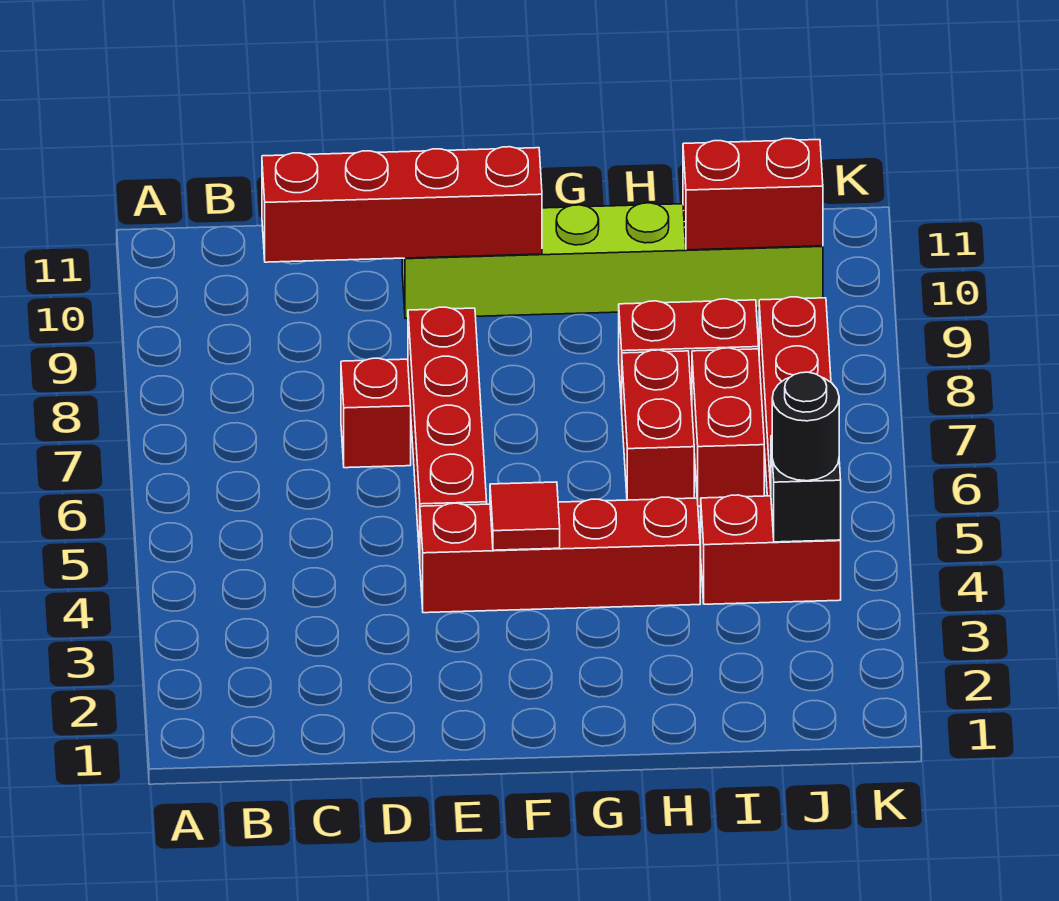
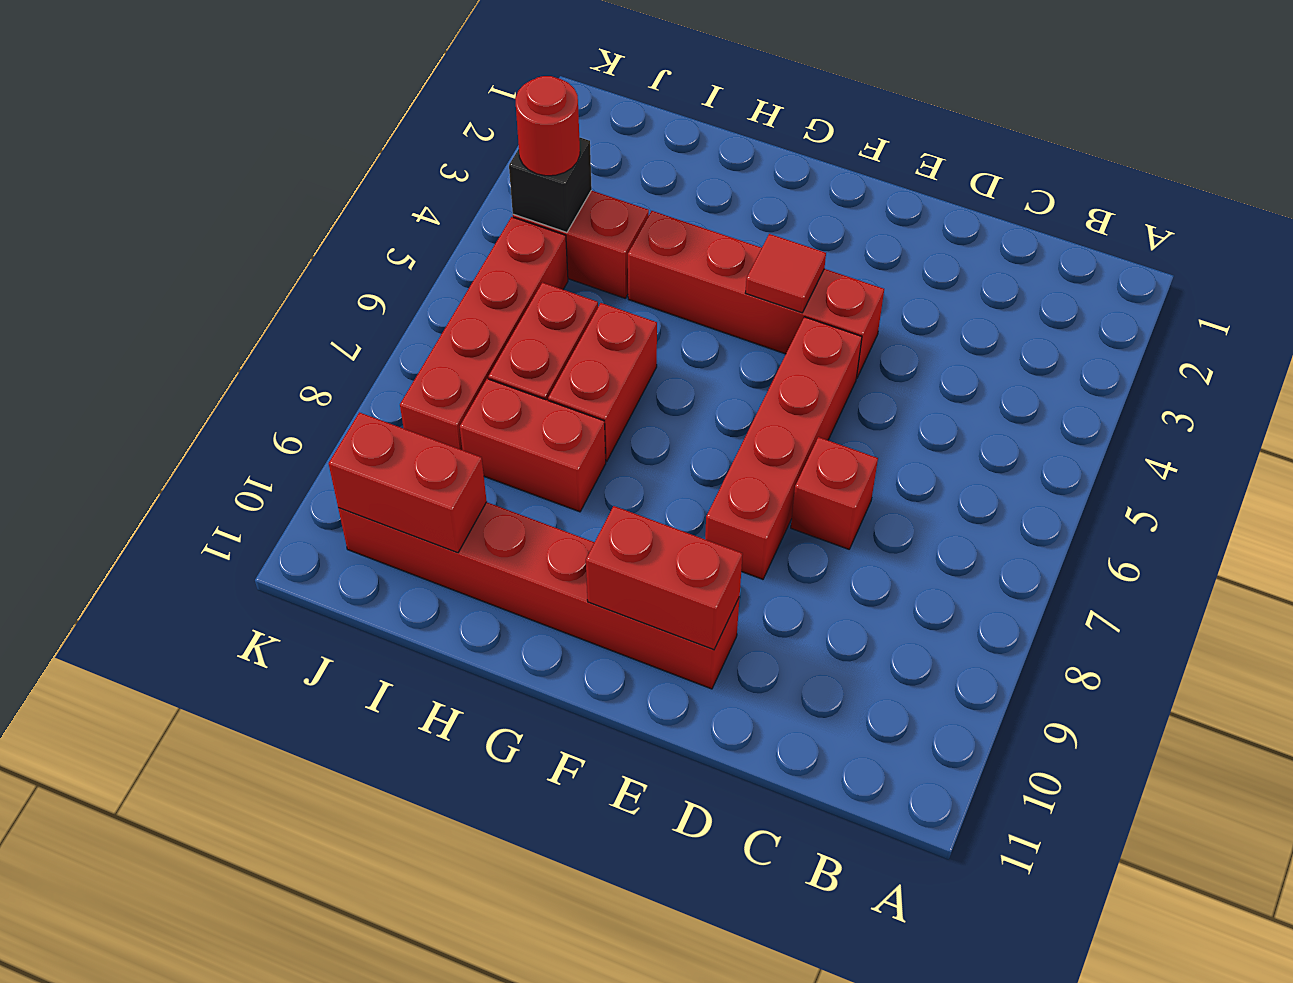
red brick C10:F10 level 2 -> red brick E10:F10 level 2
lime brick E10:J10 level 1 -> red brick E10:J10 level 1
black round brick J4 level 3 -> red round brick J4 level 3

